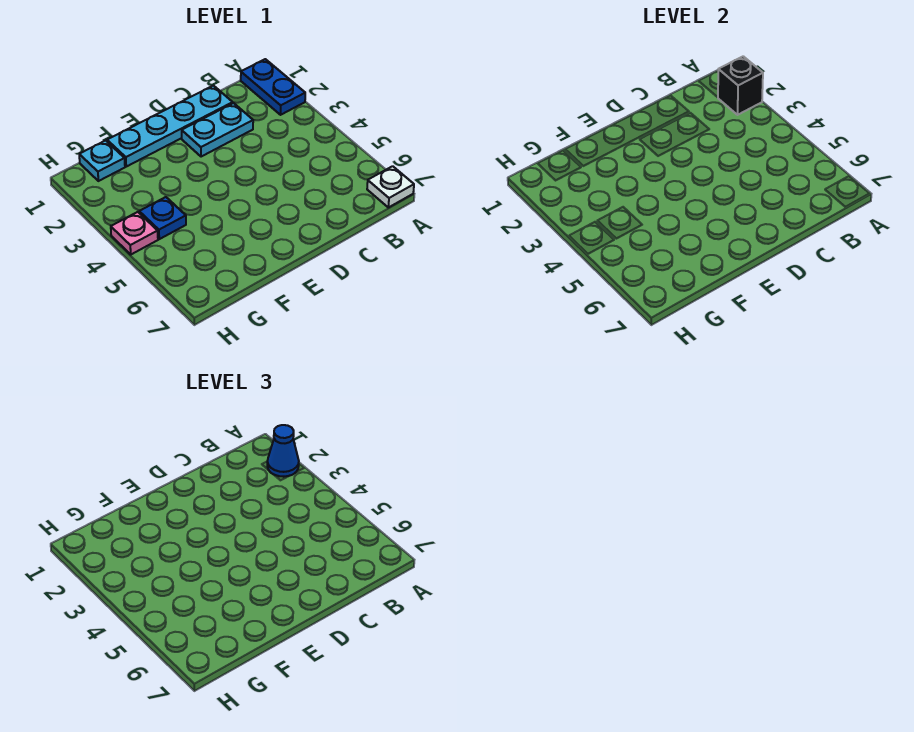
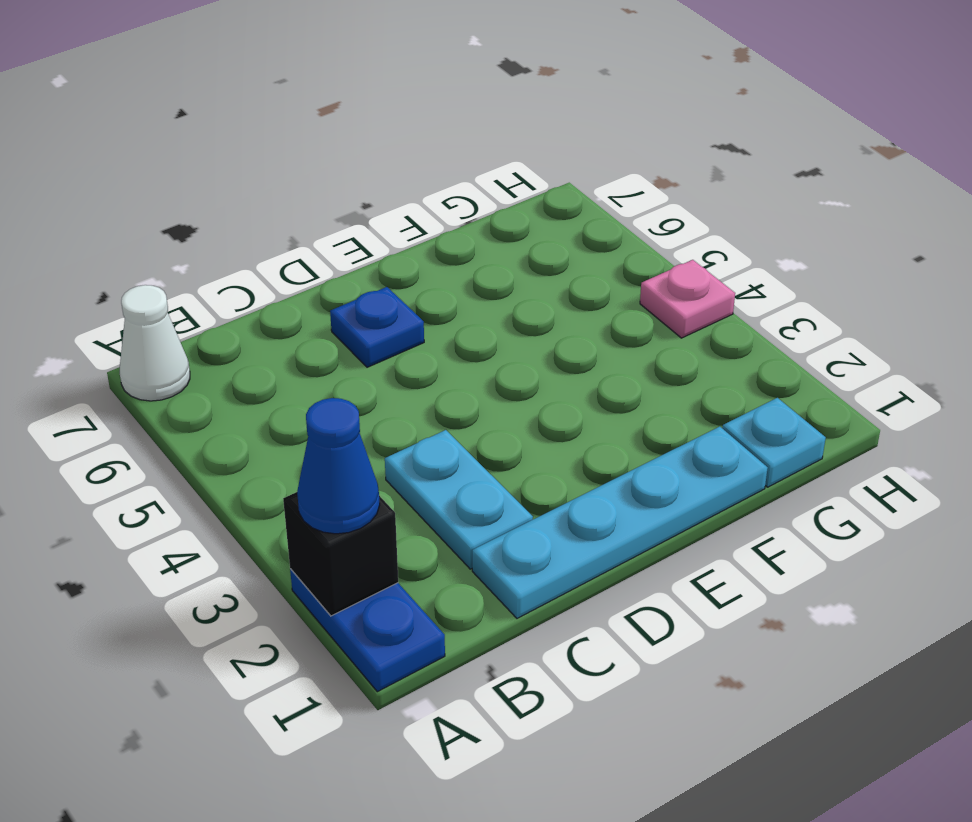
white plate A7 level 1 -> white cone A7 level 1
cyan plate C2:D2 level 1 -> cyan plate C2:C3 level 1
blue plate G4 level 1 -> blue plate D6 level 1

